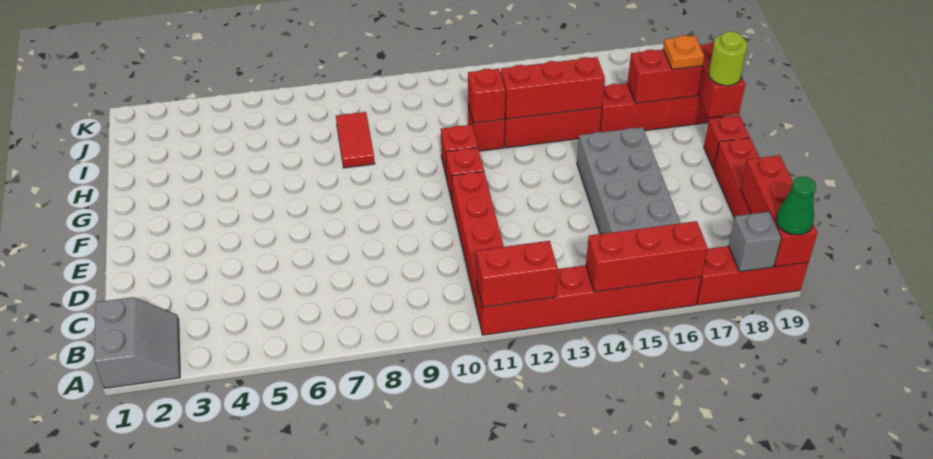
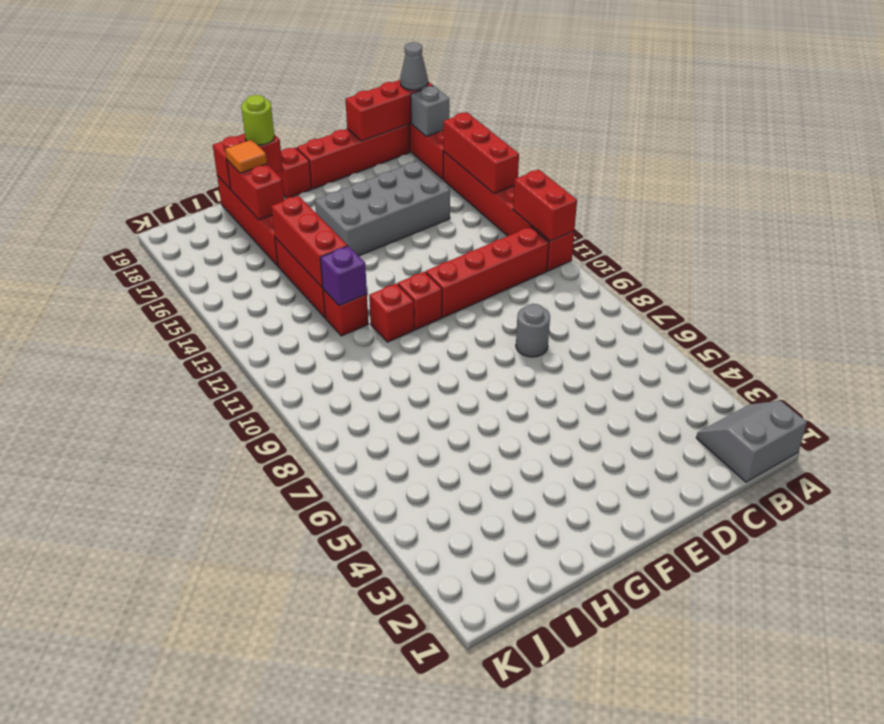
green cone A19 level 3 -> grey cone A19 level 3
none -> grey round brick D8 level 1
red tile H8:I8 level 1 -> none
red brick H12 level 2 -> purple brick H12 level 2
orange plate H18 level 3 -> orange tile H18 level 3

